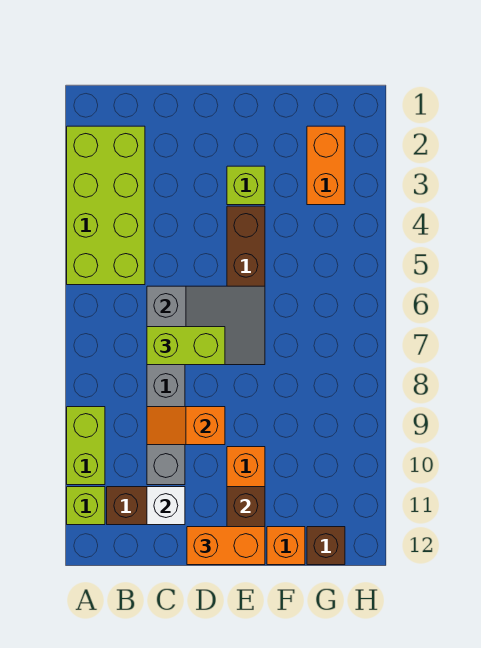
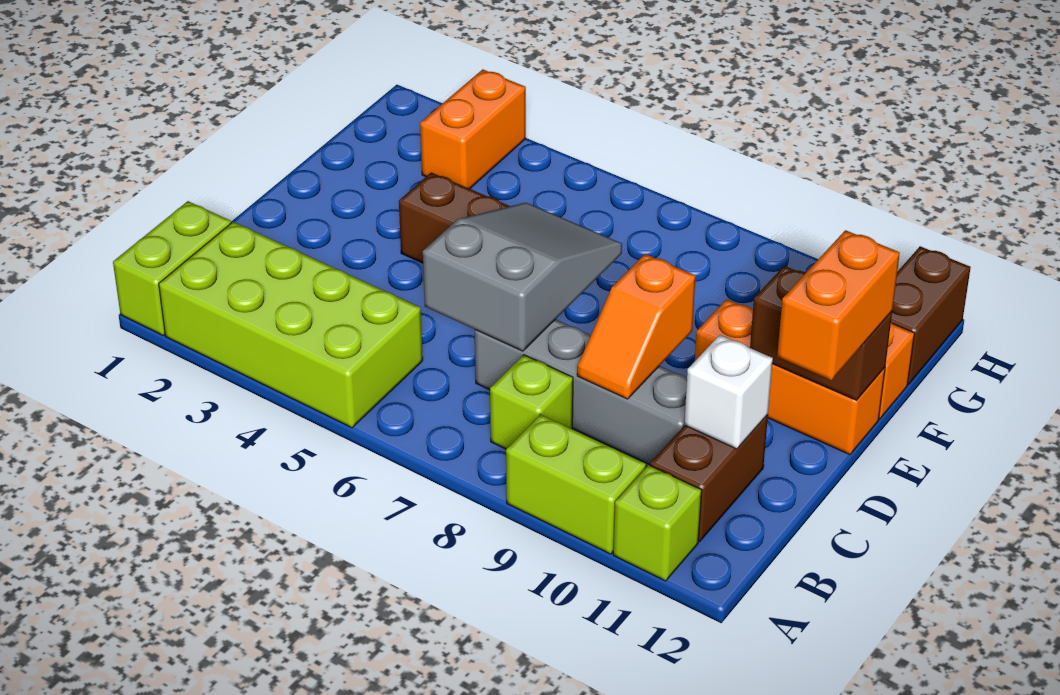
lime brick C7:D7 level 3 -> lime brick A1:B1 level 1
lime brick E3 level 1 -> lime brick B8 level 1
orange brick G2:G3 level 1 -> orange brick G3:H3 level 1
brown brick G12 level 1 -> brown brick G12:H12 level 1

